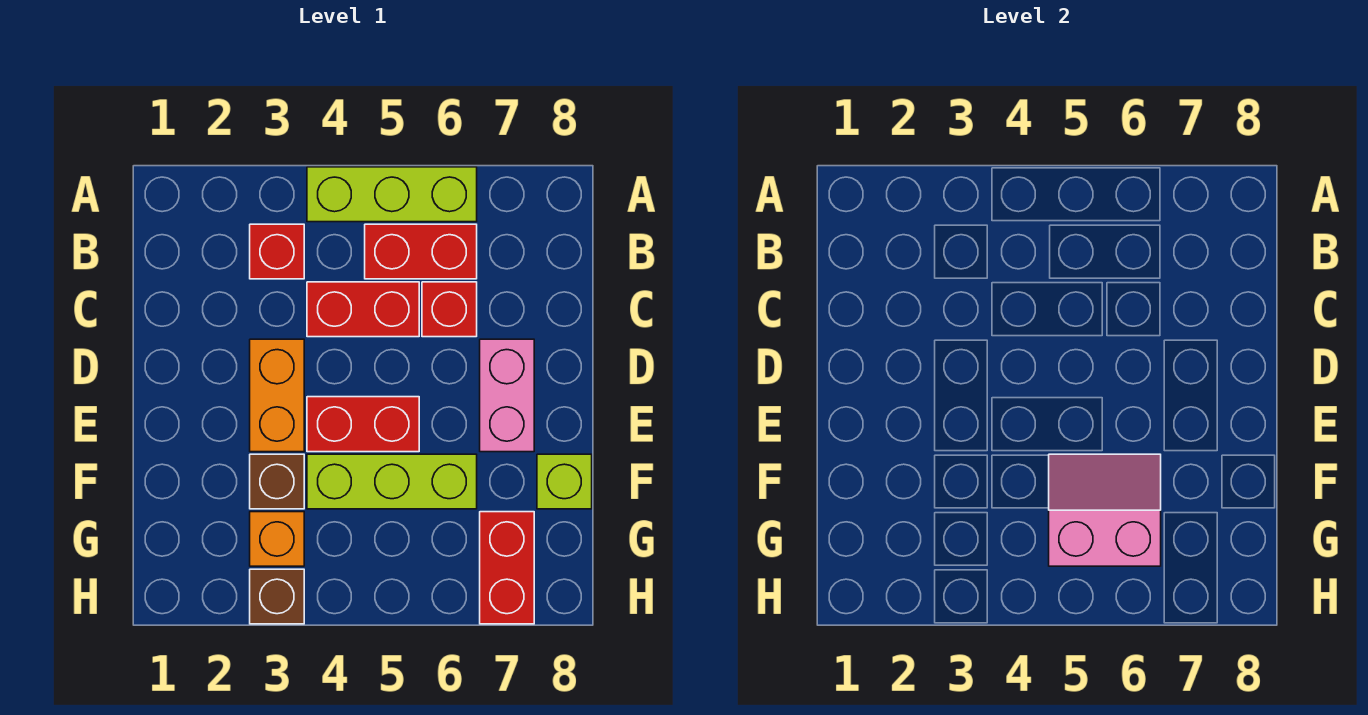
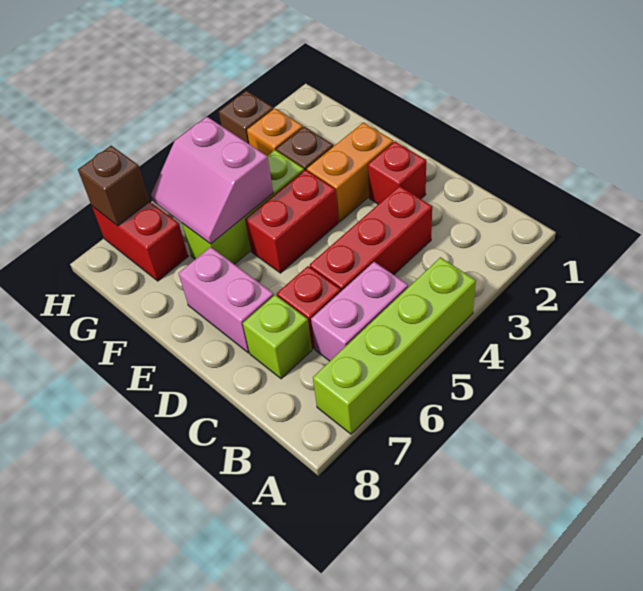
lime brick A4:A6 level 1 -> lime brick A4:A7 level 1
red brick B3 level 1 -> red brick D2 level 1
red brick B5:B6 level 1 -> pink brick B5:B6 level 1
red brick C4:C5 level 1 -> red brick C3:C5 level 1
orange brick D3:E3 level 1 -> orange brick E2:E3 level 1
pink slope F5:G6 level 2 top G -> pink slope F5:G6 level 2 top 5
lime brick F8 level 1 -> lime brick C7 level 1
none -> brown brick H7 level 2

